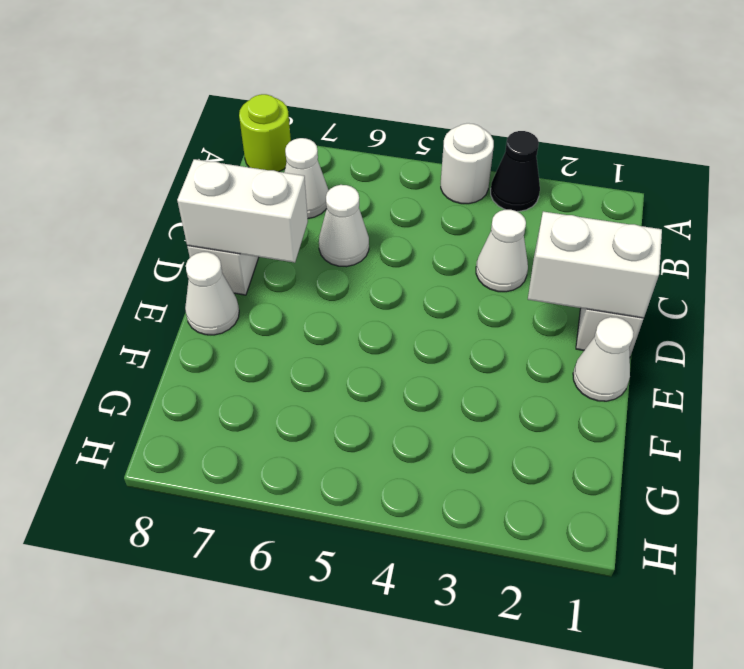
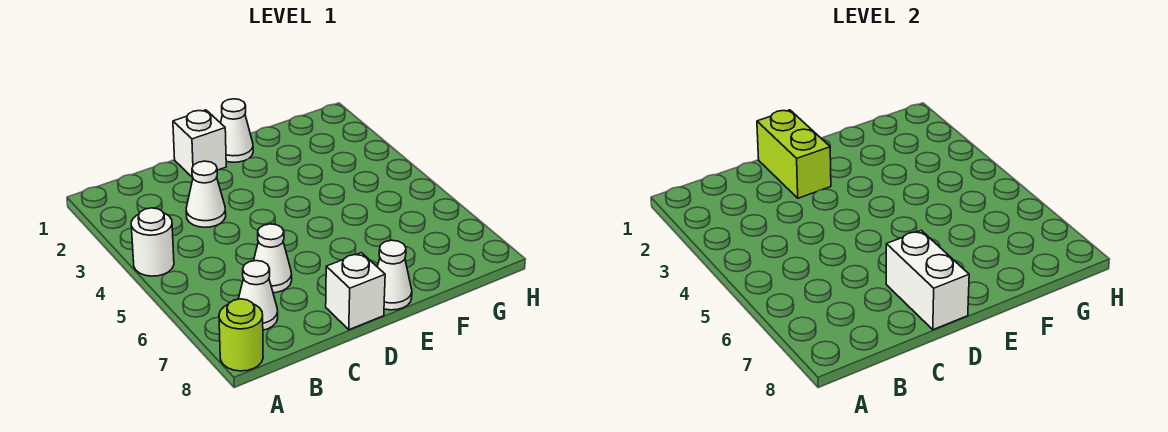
black cone A3 level 1 -> none
white brick D1:D2 level 2 -> lime brick D1:D2 level 2

